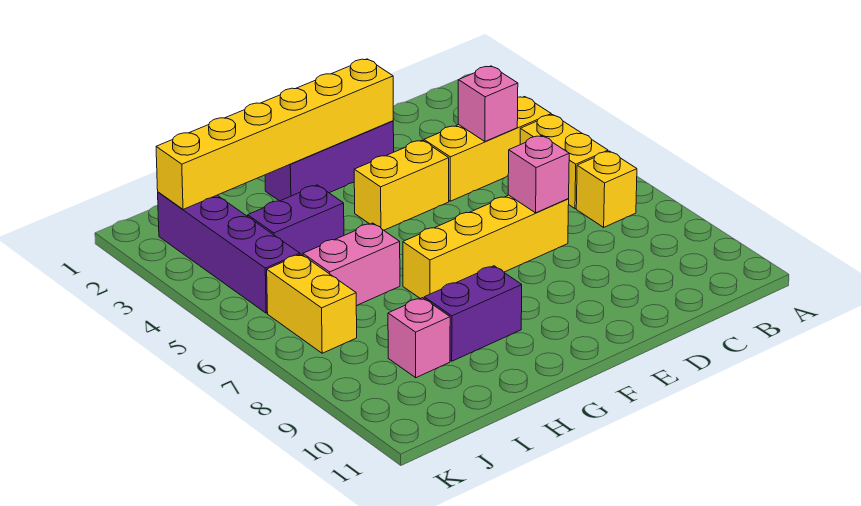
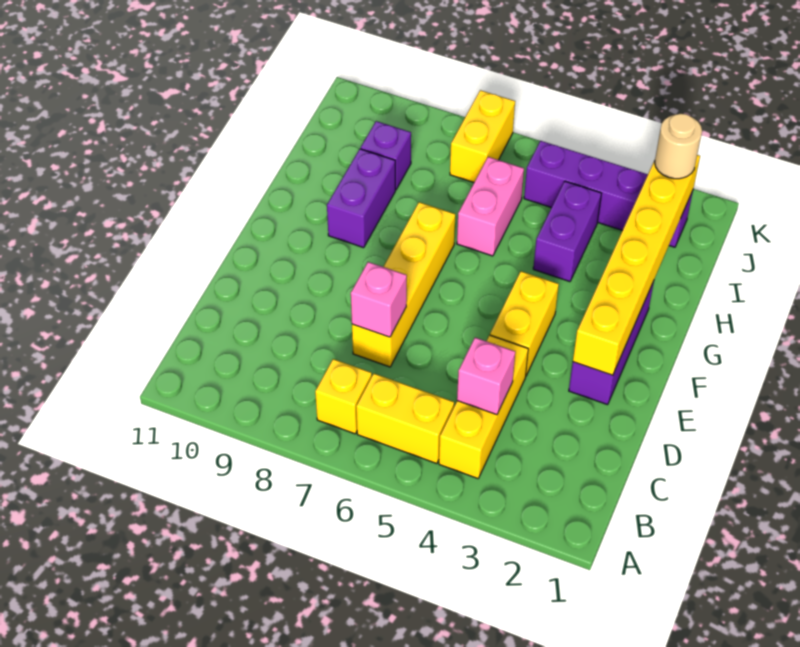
pink brick I9 level 1 -> purple brick I9 level 1
none -> tan round brick J2 level 3
yellow brick J6:J7 level 1 -> yellow brick J7:K7 level 1

